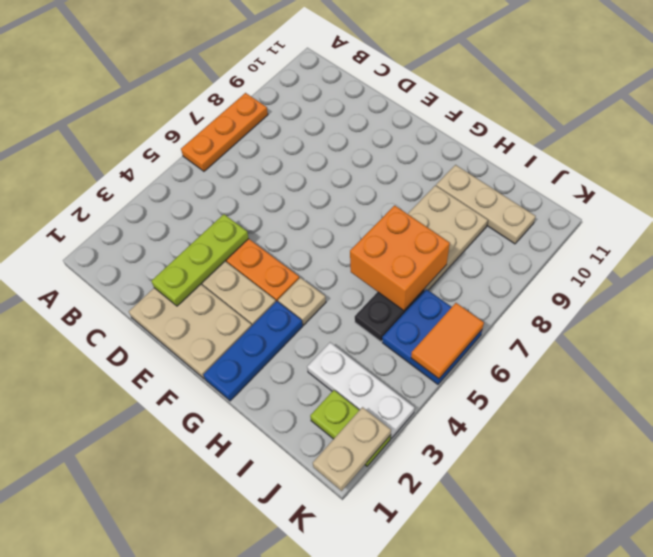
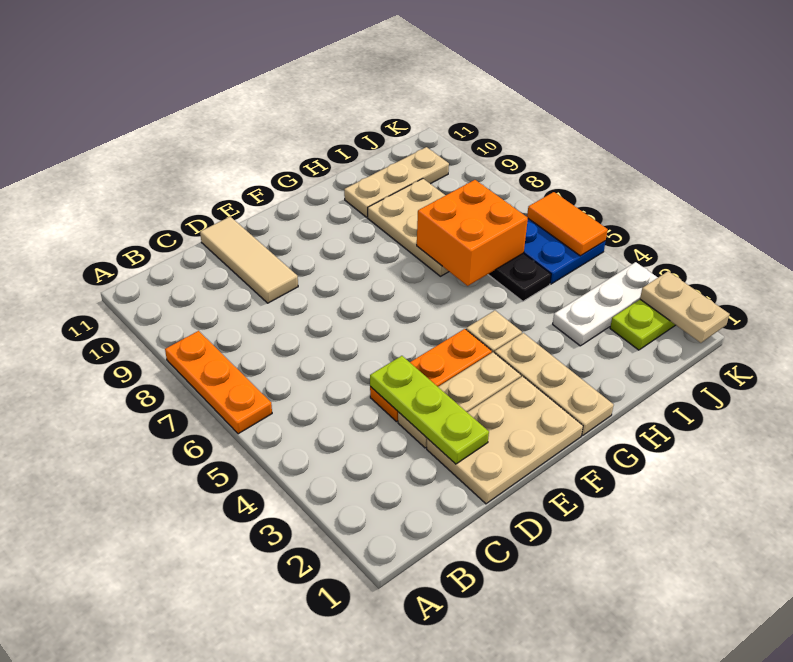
none -> tan tile D9:D11 level 1
blue plate G1:G3 level 1 -> tan plate G1:G3 level 1

